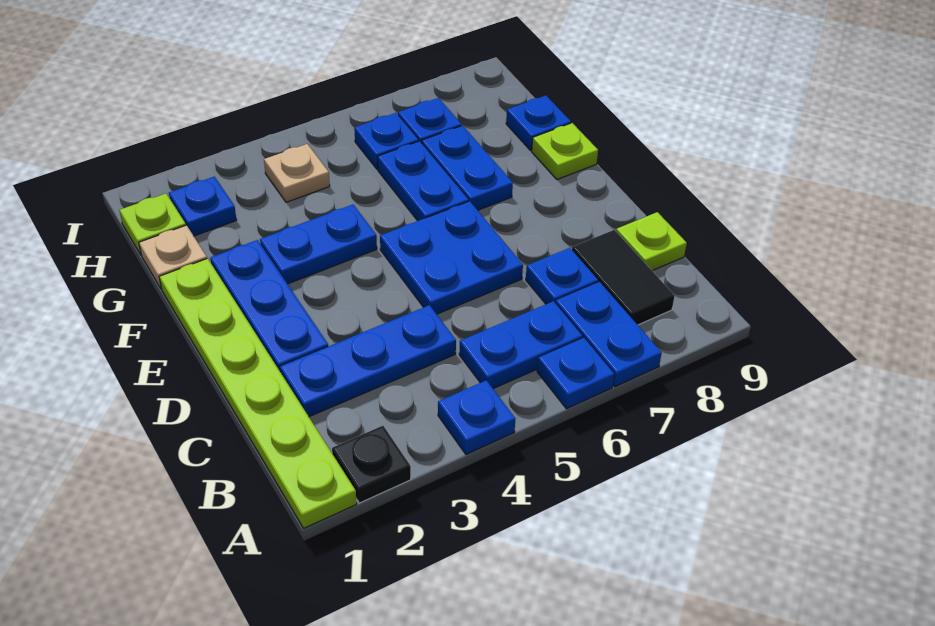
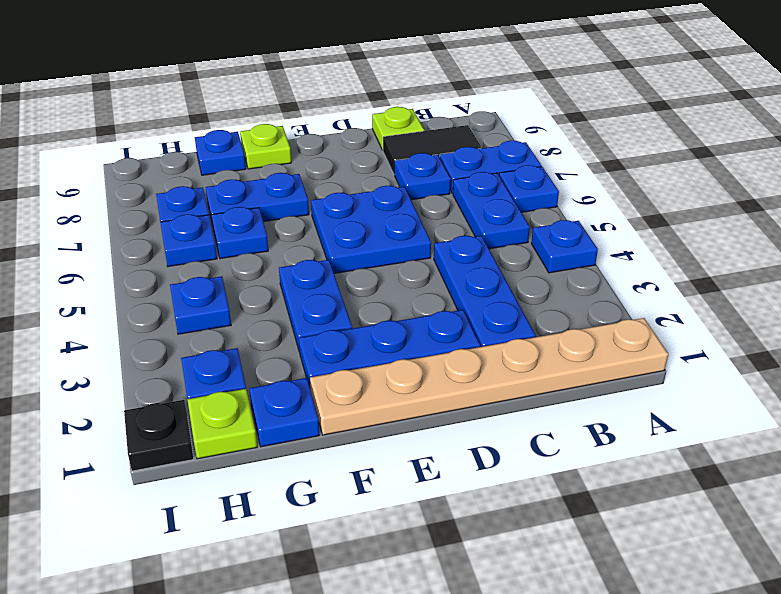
lime plate A1:F1 level 1 -> tan plate A1:F1 level 1
black plate A2 level 1 -> black plate I1 level 1
blue plate F6:G6 level 1 -> blue plate G6 level 1
tan plate G1 level 1 -> blue plate G1 level 1
tan plate H4 level 1 -> blue plate H4 level 1

